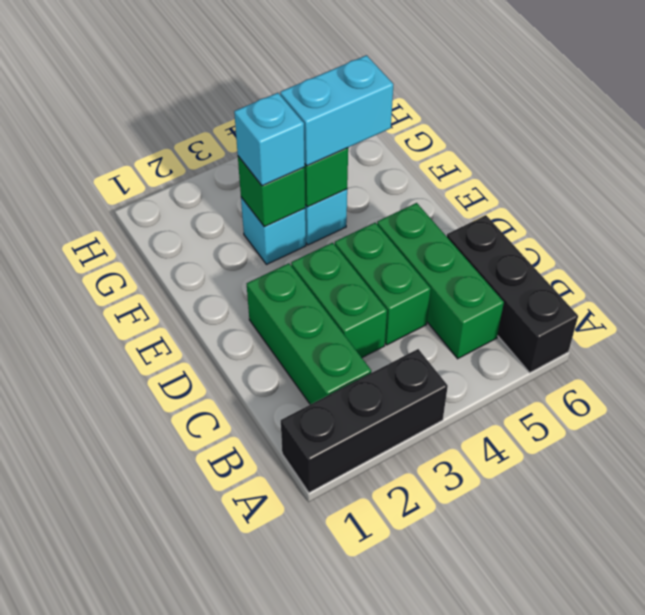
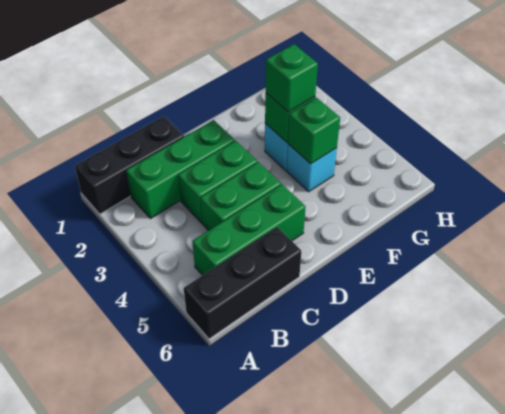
black brick A1:A3 level 1 -> black brick A1:C1 level 1
cyan brick F3 level 3 -> green brick F3 level 3
cyan brick F4:F5 level 3 -> none

